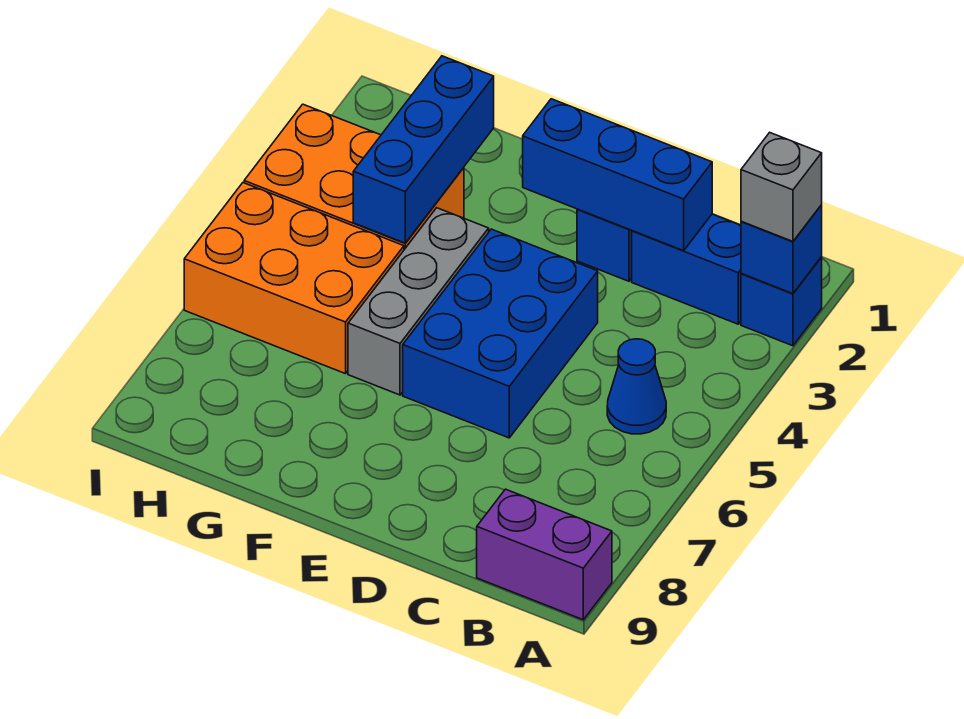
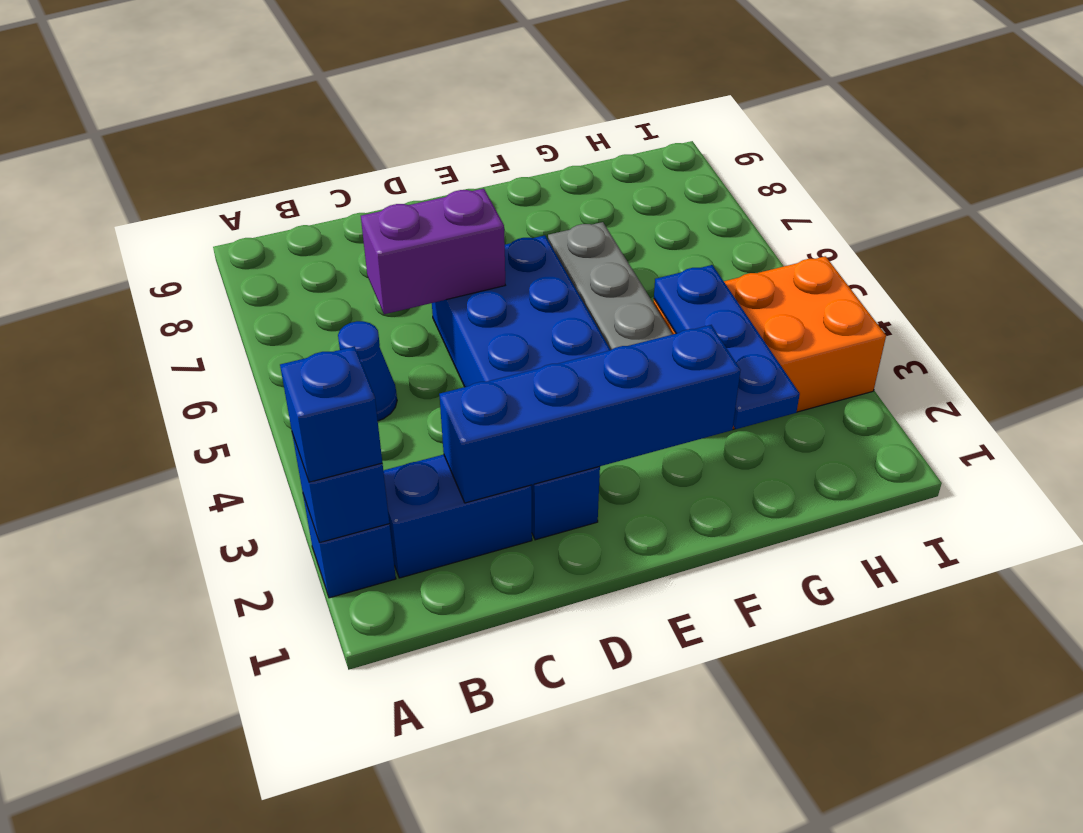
grey brick A2 level 3 -> blue brick A2 level 3
purple brick A9:B9 level 1 -> purple brick C6:D6 level 2
blue brick C2:E2 level 2 -> blue brick C2:F2 level 2
blue brick G2:G4 level 2 -> blue plate G2:G4 level 2
orange brick G5:I6 level 1 -> none

